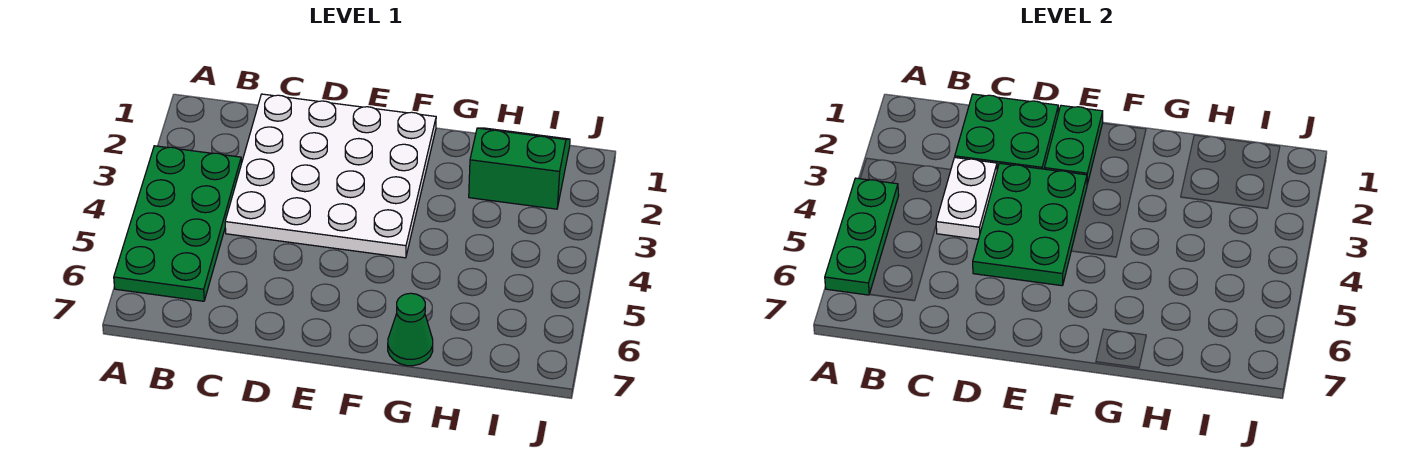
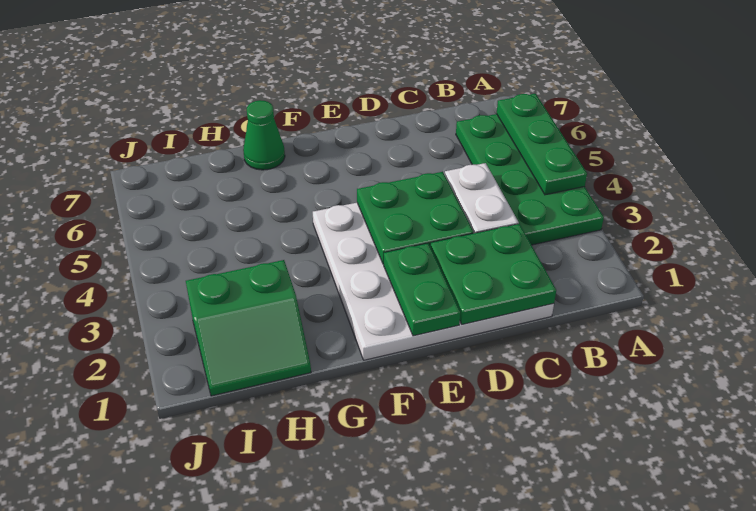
green plate D3:E5 level 2 -> green plate D3:E4 level 2

